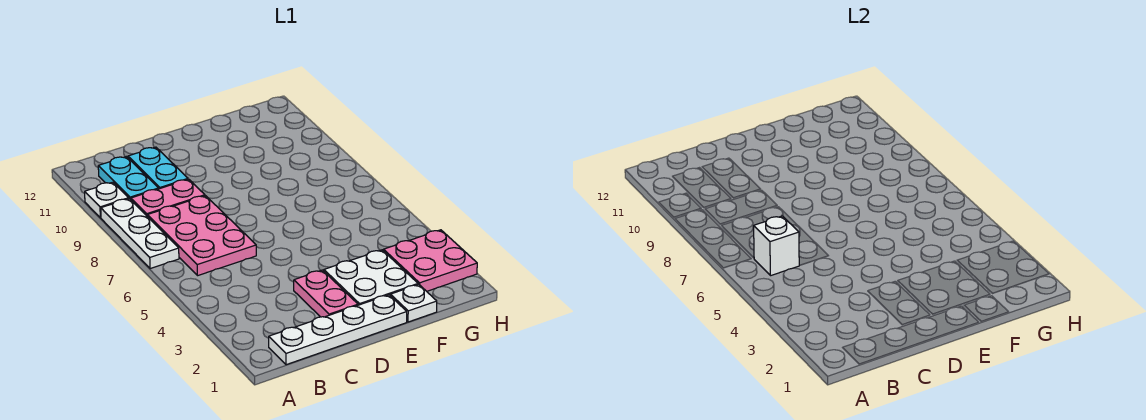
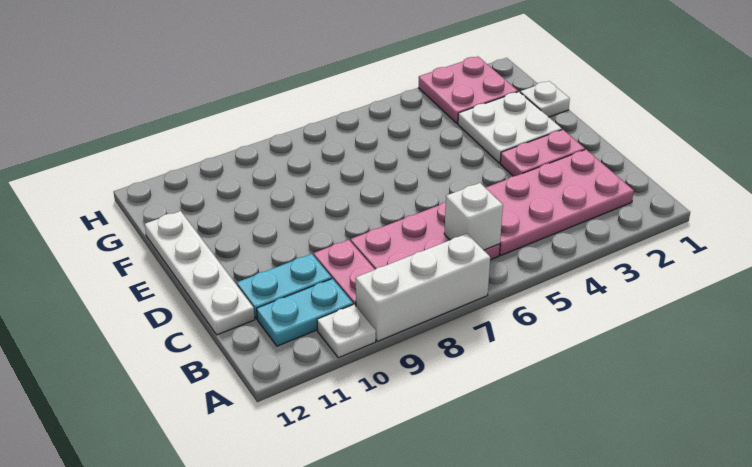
white plate A7:A9 level 1 -> white brick A7:A9 level 1
white plate B1:E1 level 1 -> white plate C12:F12 level 1
none -> pink plate B2:C5 level 1

